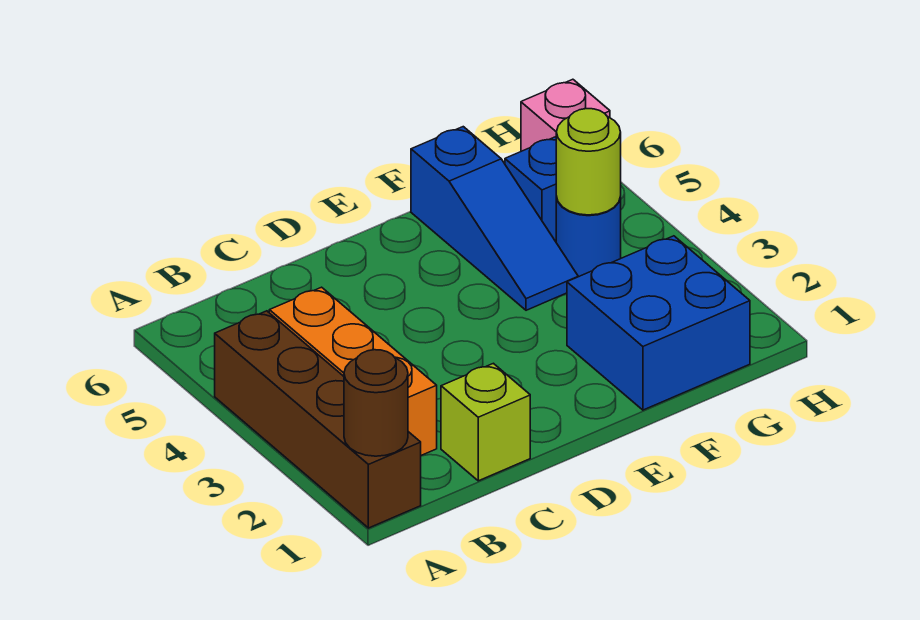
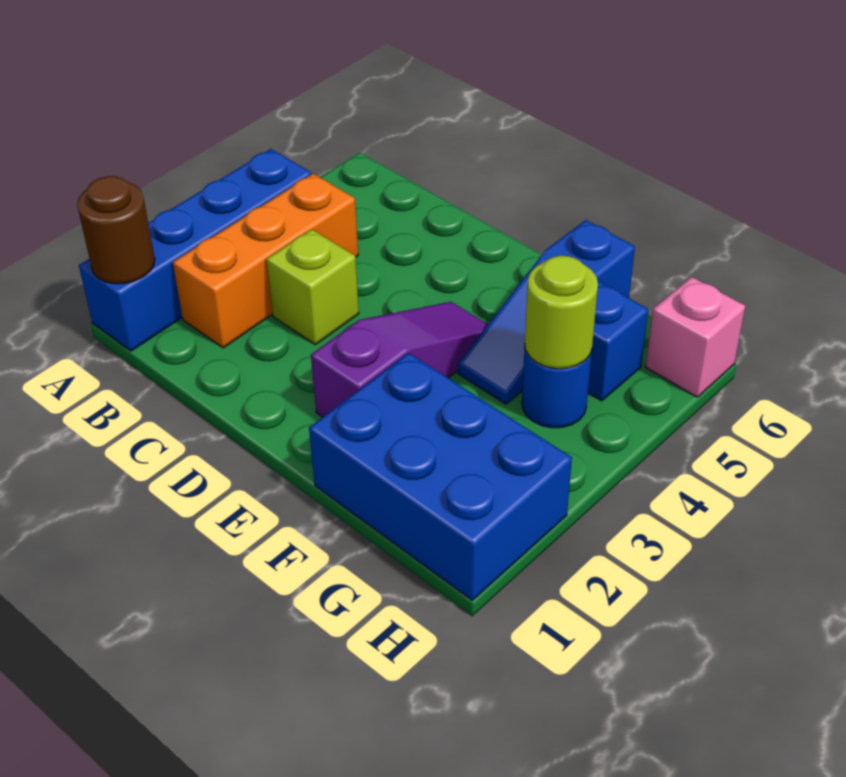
brown brick A1:A4 level 1 -> blue brick A1:A4 level 1
lime brick C1 level 1 -> lime brick C3 level 1
none -> purple slope E2:E4 level 1 top 2
blue brick F1:G2 level 1 -> blue brick F1:H2 level 1

